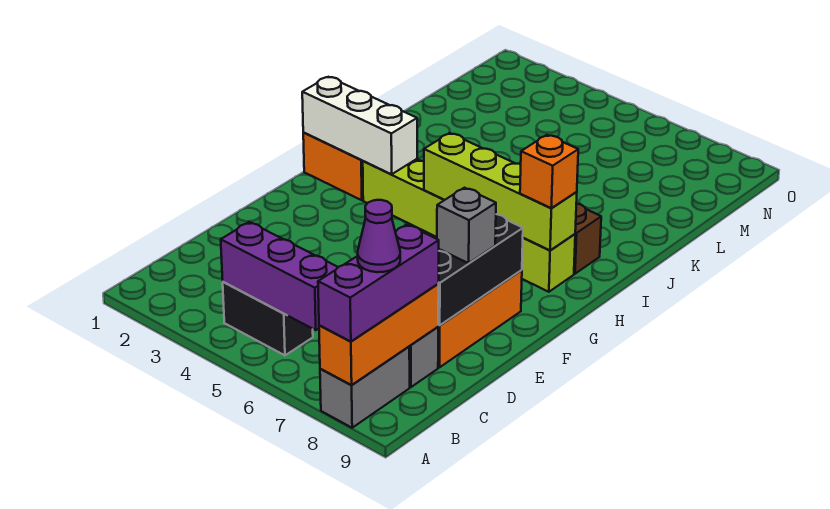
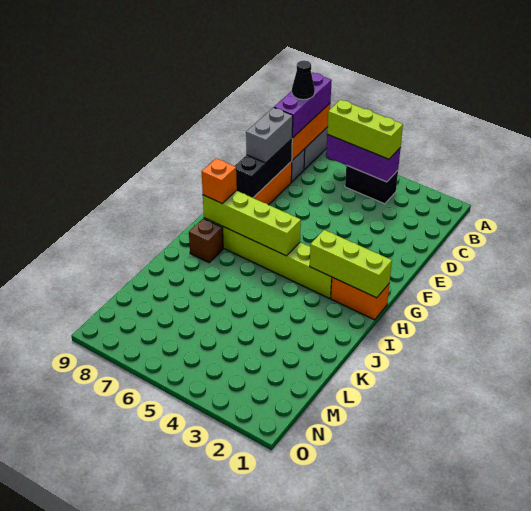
none -> lime brick B4:B6 level 3
purple cone B8 level 4 -> black cone B8 level 4
grey brick E8 level 3 -> grey brick D8:E8 level 3
white brick H1:H3 level 2 -> lime brick H1:H3 level 2

